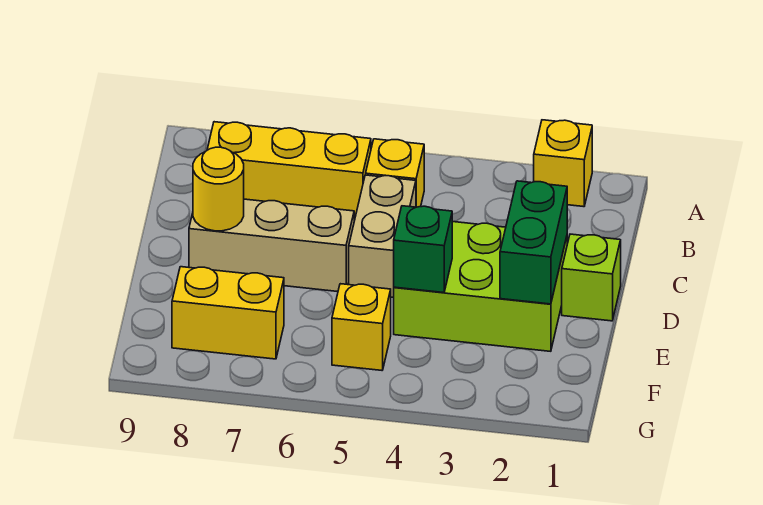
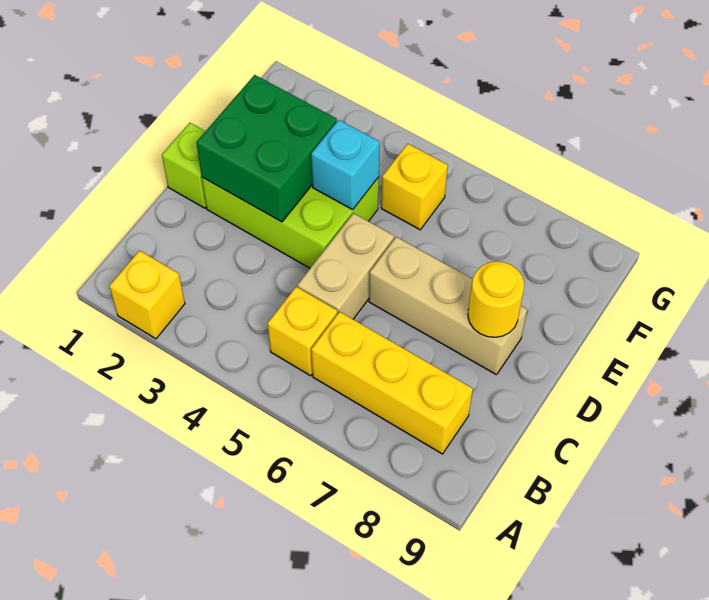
green brick D2:E2 level 2 -> green brick D2:E3 level 2
green brick E4 level 2 -> cyan brick E4 level 2
yellow brick F7:F8 level 1 -> none

